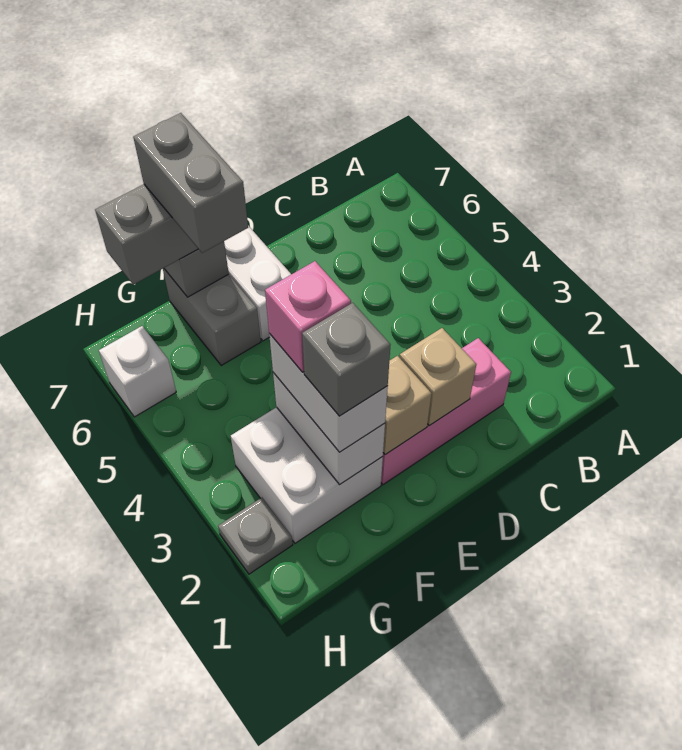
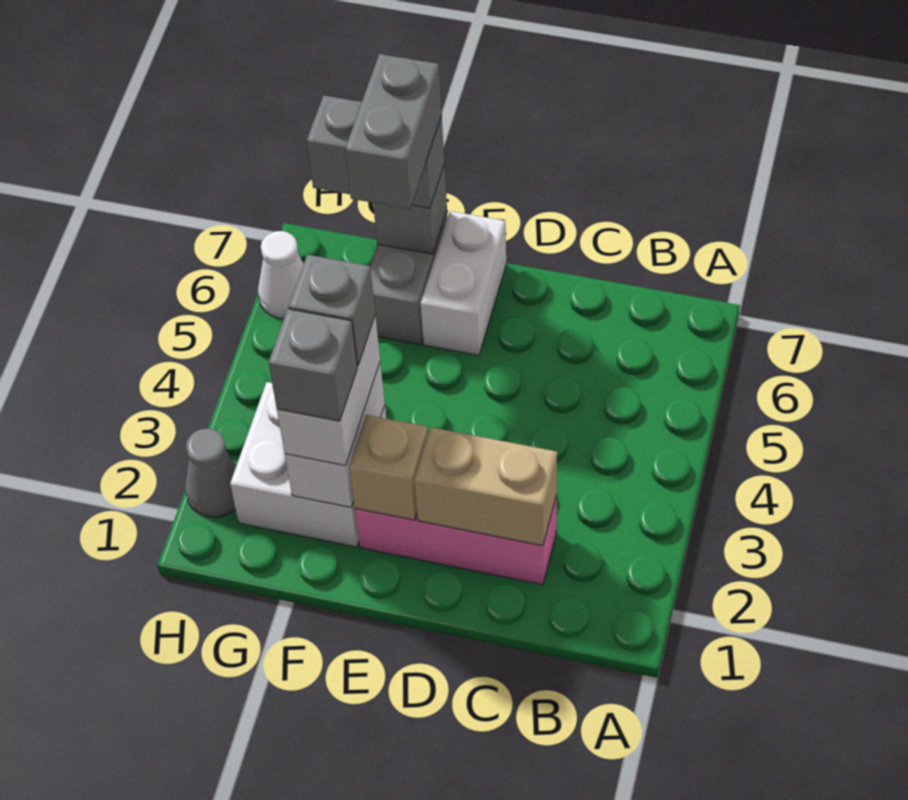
tan brick D2 level 2 -> tan brick C2:D2 level 2
pink brick F3 level 4 -> grey brick F3 level 4
grey plate H2 level 1 -> grey cone H2 level 1
white brick H6 level 1 -> white cone H6 level 1

